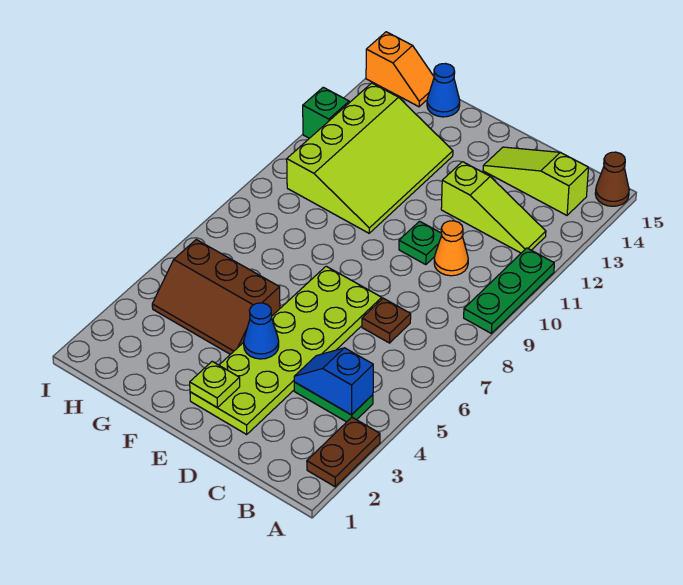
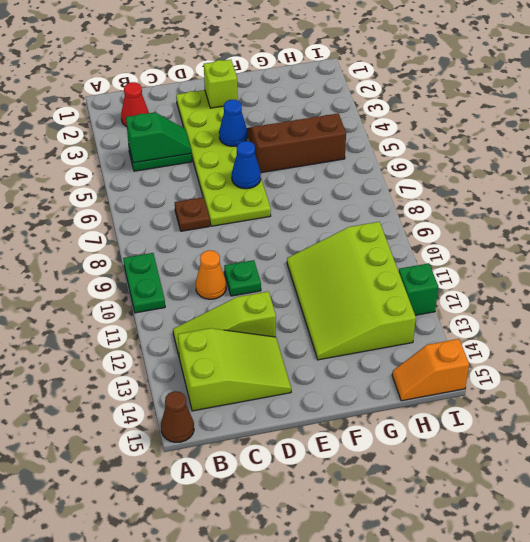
brown plate A2:A3 level 1 -> none
green plate A9:A11 level 1 -> green plate A9:A10 level 1
none -> red cone B2 level 1
blue slope B4:C4 level 2 top B -> green slope B4:C4 level 2 top B
lime slope B14:D14 level 1 top B -> lime slope B13:D14 level 1 top B
lime plate E2 level 2 -> lime brick E2 level 2
blue cone G15 level 1 -> blue cone E6 level 2

